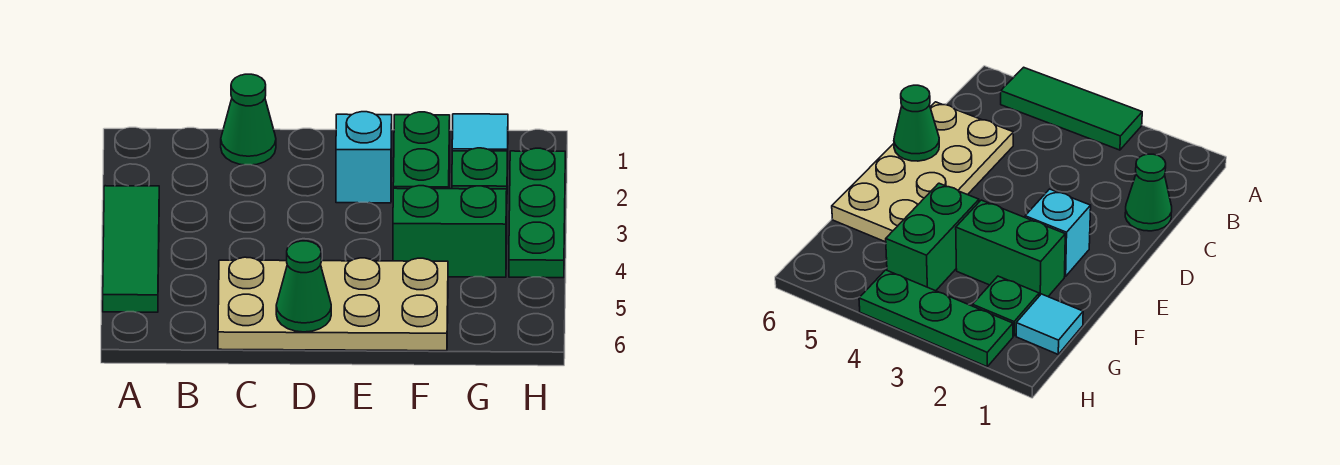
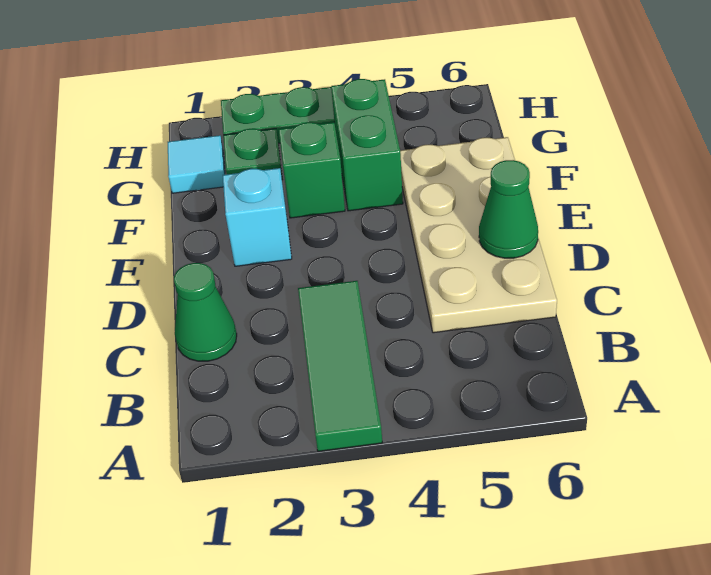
green tile A3:A5 level 1 -> green tile A3:C3 level 1
green brick F2:F3 level 1 -> green brick F3 level 1

